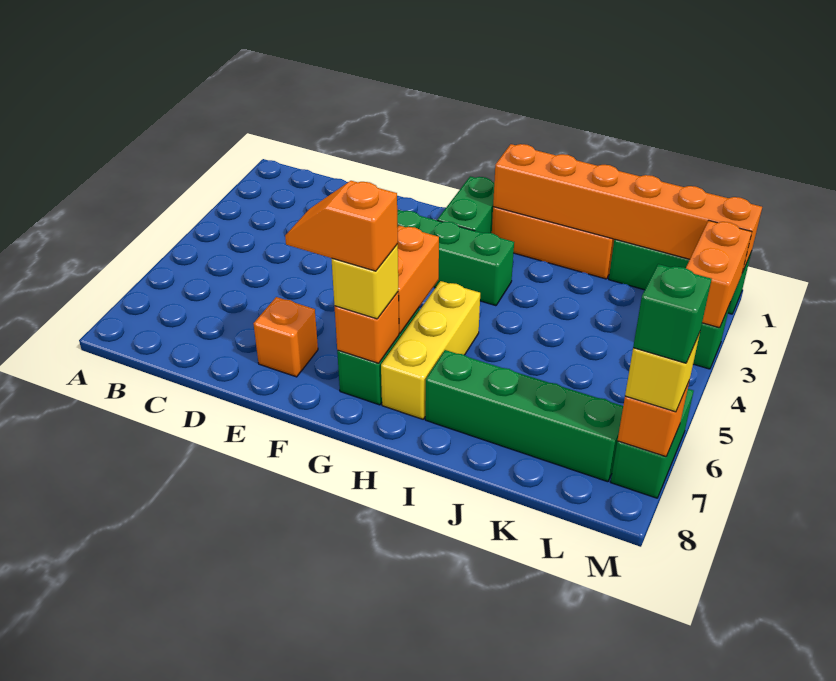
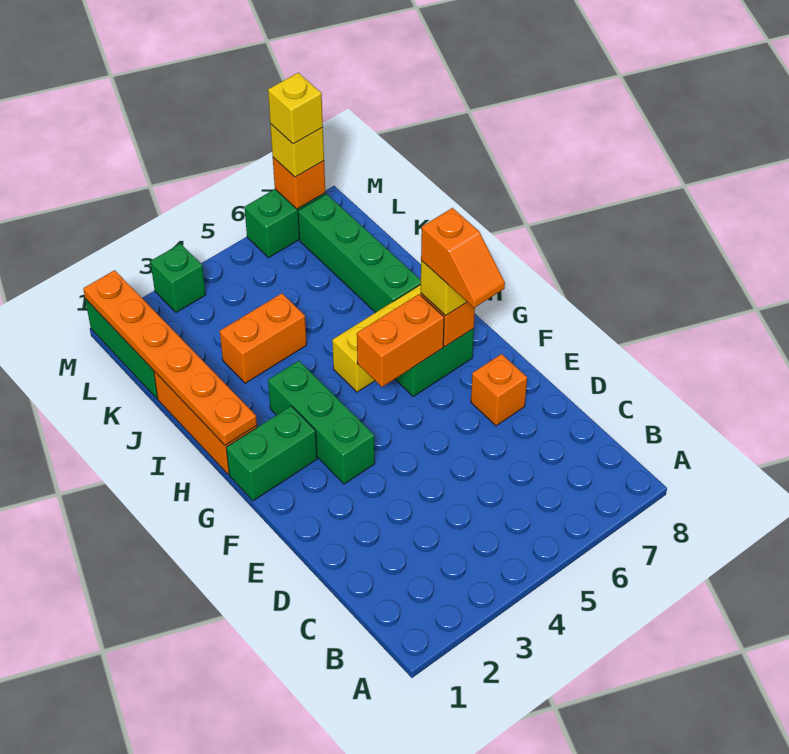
orange brick H1:M1 level 2 -> orange plate H1:M1 level 2
orange brick M2:M3 level 2 -> orange brick J3:J4 level 1
green brick M7 level 4 -> yellow brick M7 level 4

